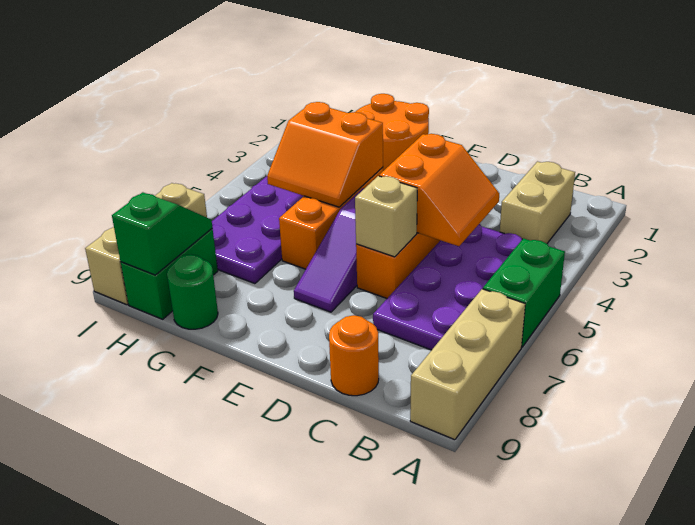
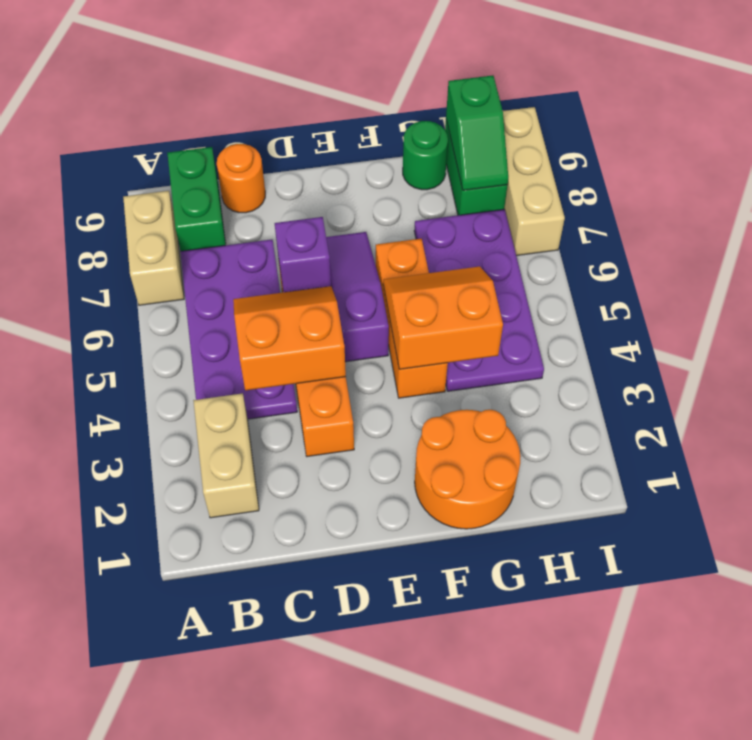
green brick A5:A6 level 1 -> green brick B8:B9 level 1
tan brick A7:A9 level 1 -> tan brick A7:A8 level 1
orange slope C4:D5 level 2 top D -> orange slope C4:D5 level 2 top 4
tan brick D6 level 2 -> purple brick D6 level 2

